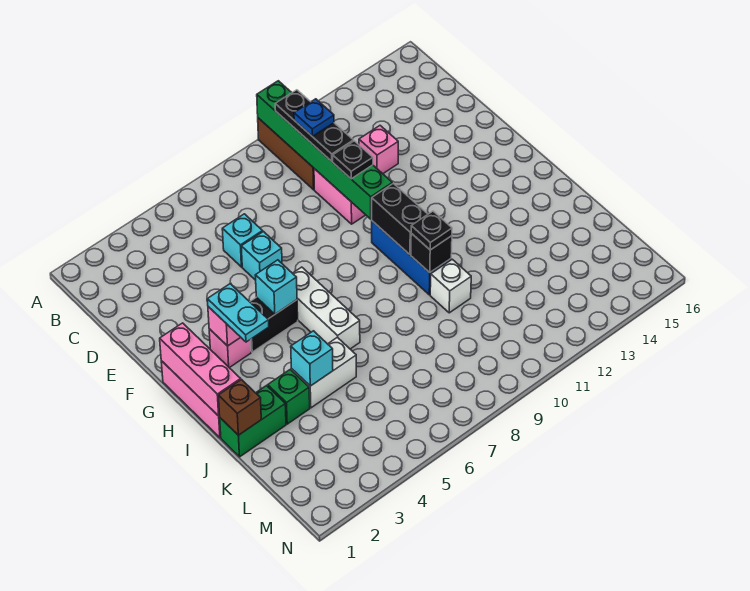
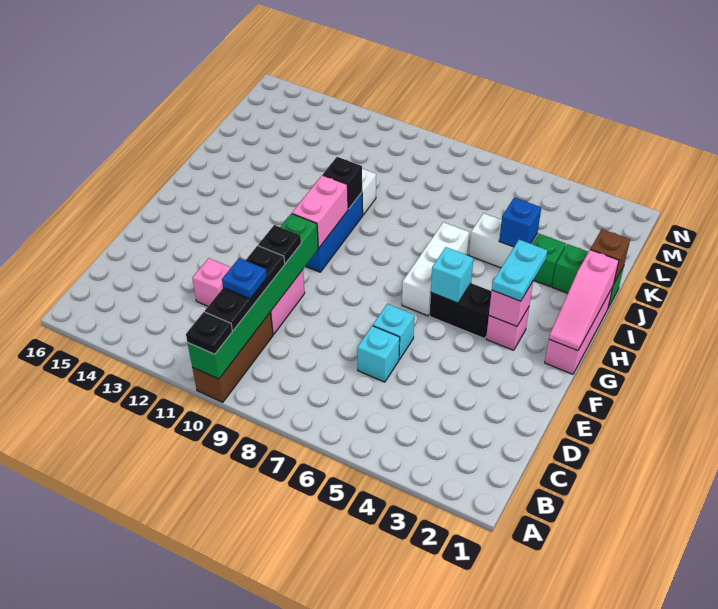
pink brick G1:I1 level 2 -> pink slope G1:I1 level 2 top I
black brick G10:H10 level 2 -> pink brick G10:H10 level 2
black plate I10 level 3 -> black plate A10 level 3
cyan brick J4 level 2 -> blue brick J4 level 2

